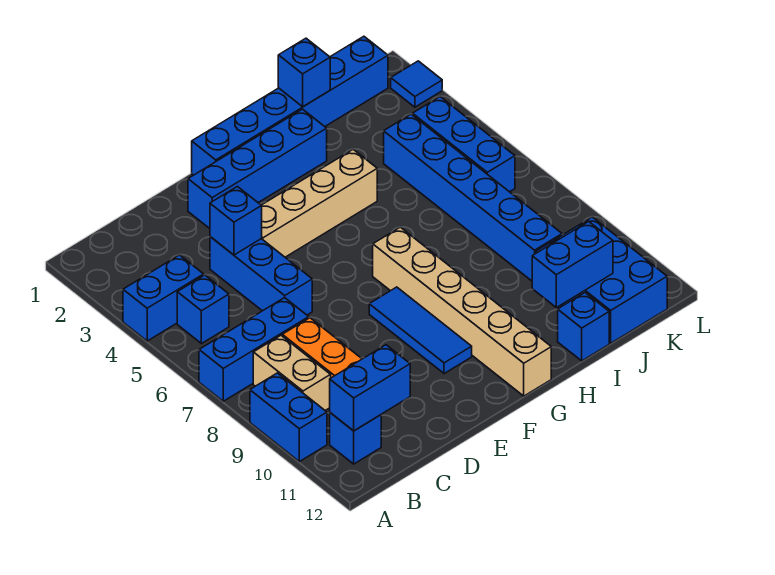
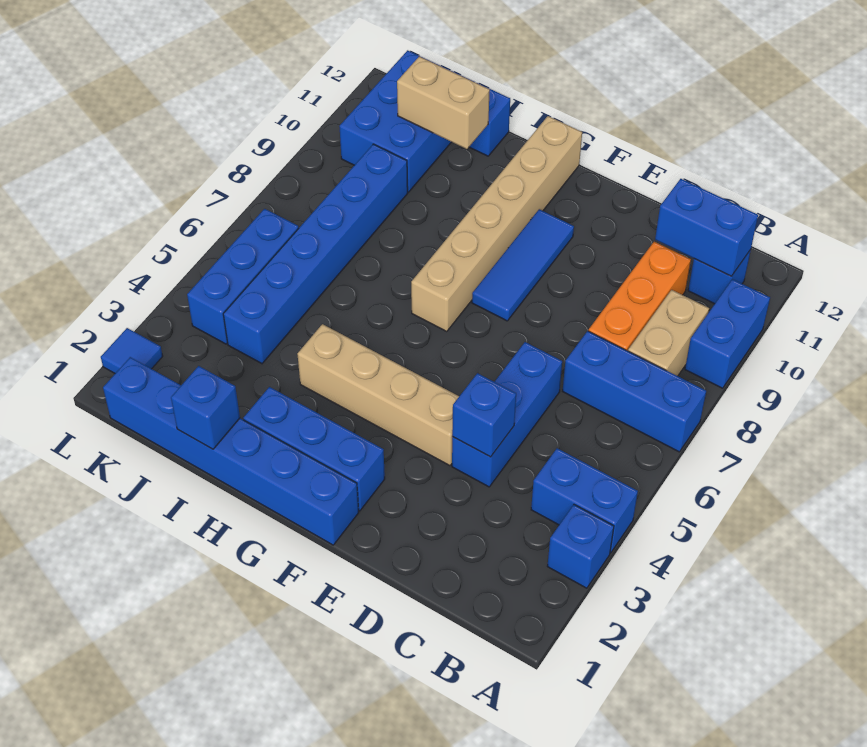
blue brick B5 level 1 -> blue brick A3 level 1
blue brick E2:H2 level 1 -> blue brick F2:H2 level 1
blue brick I11:J11 level 2 -> tan brick I11:J11 level 2

